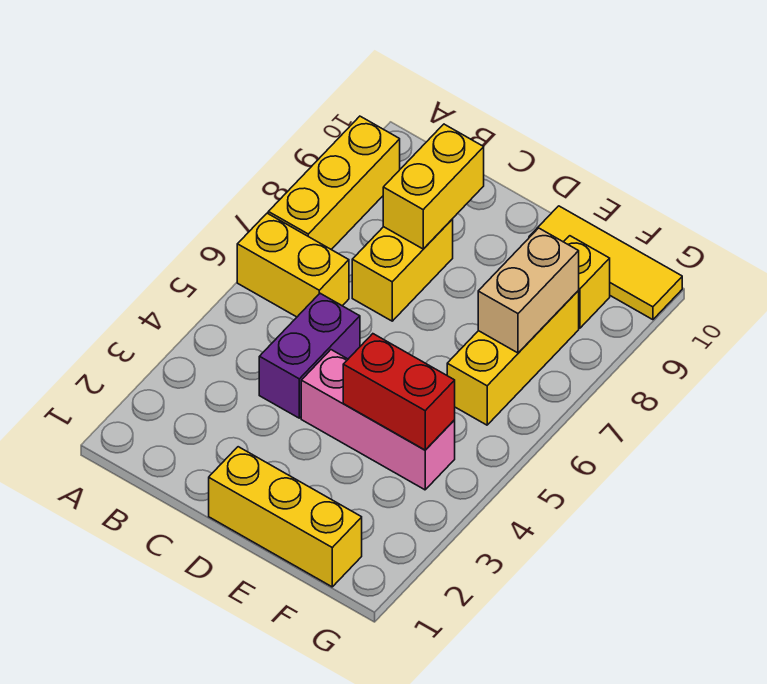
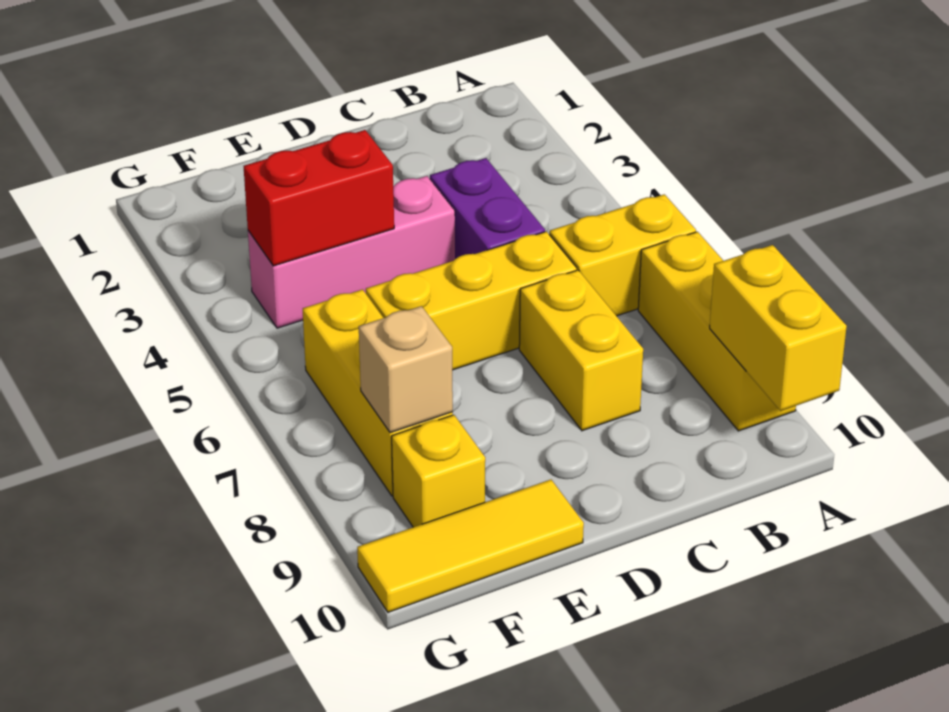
yellow brick C8:C9 level 2 -> yellow brick A9:A10 level 2
yellow brick D1:F1 level 1 -> yellow brick C6:E6 level 1
tan brick F7:F8 level 2 -> tan brick F8 level 2

